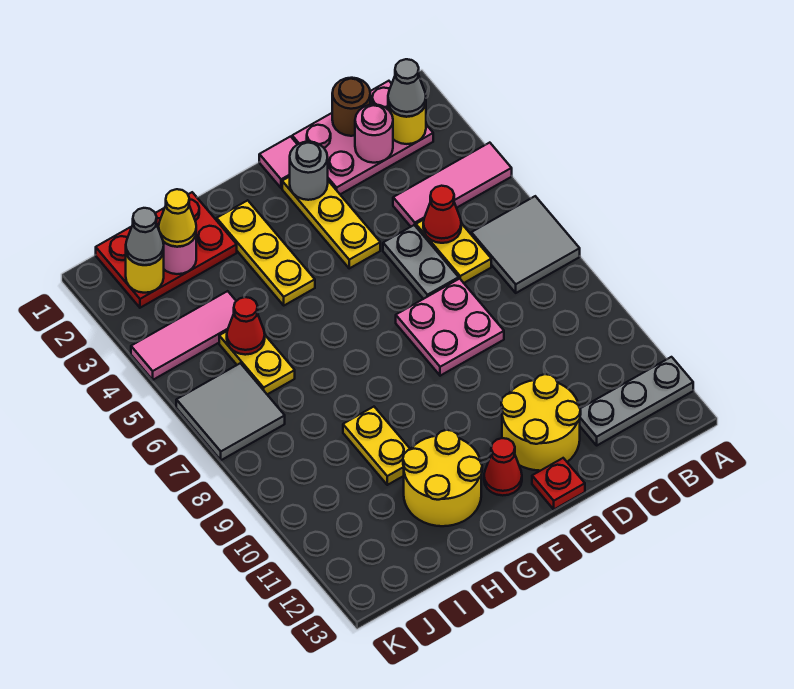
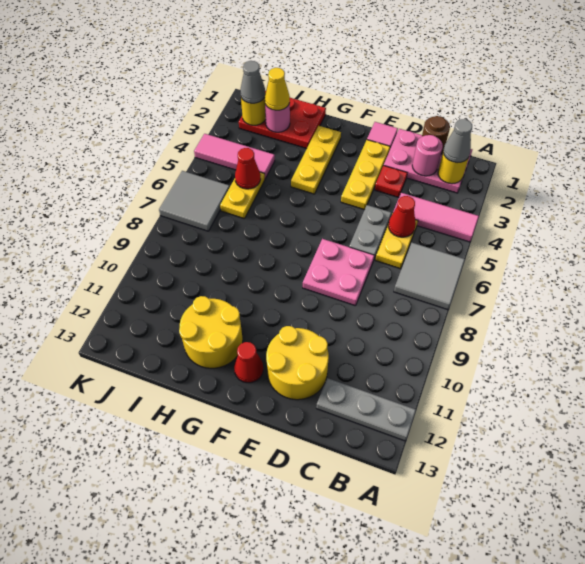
grey round brick E2 level 2 -> none
red plate E13 level 1 -> red plate D3 level 1
yellow plate H9:H10 level 1 -> none

